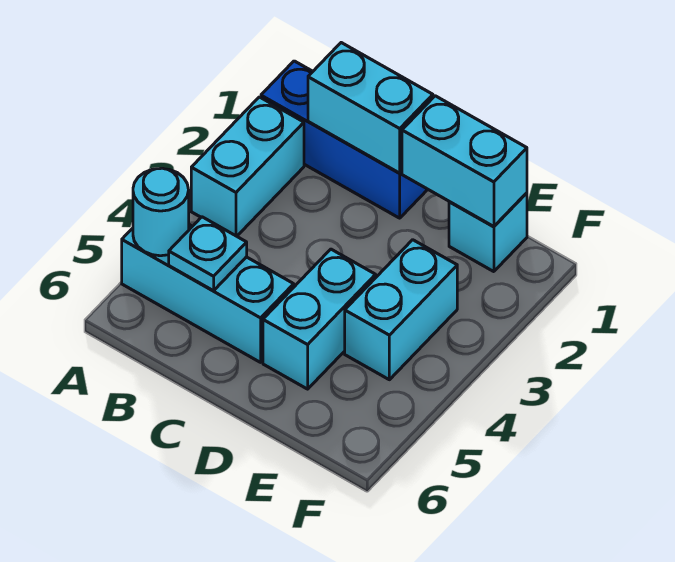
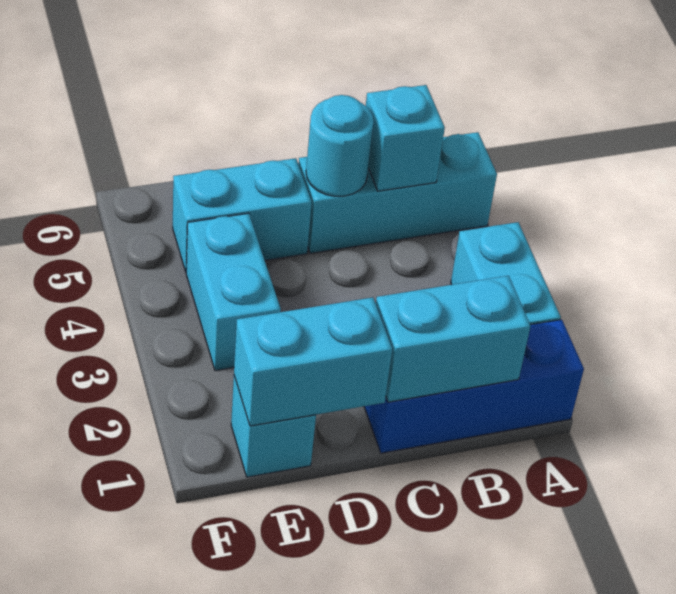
cyan round brick A5 level 2 -> cyan round brick C5 level 2
cyan plate B5 level 2 -> cyan brick B5 level 2
cyan brick D4:D5 level 1 -> cyan brick D5:E5 level 1

